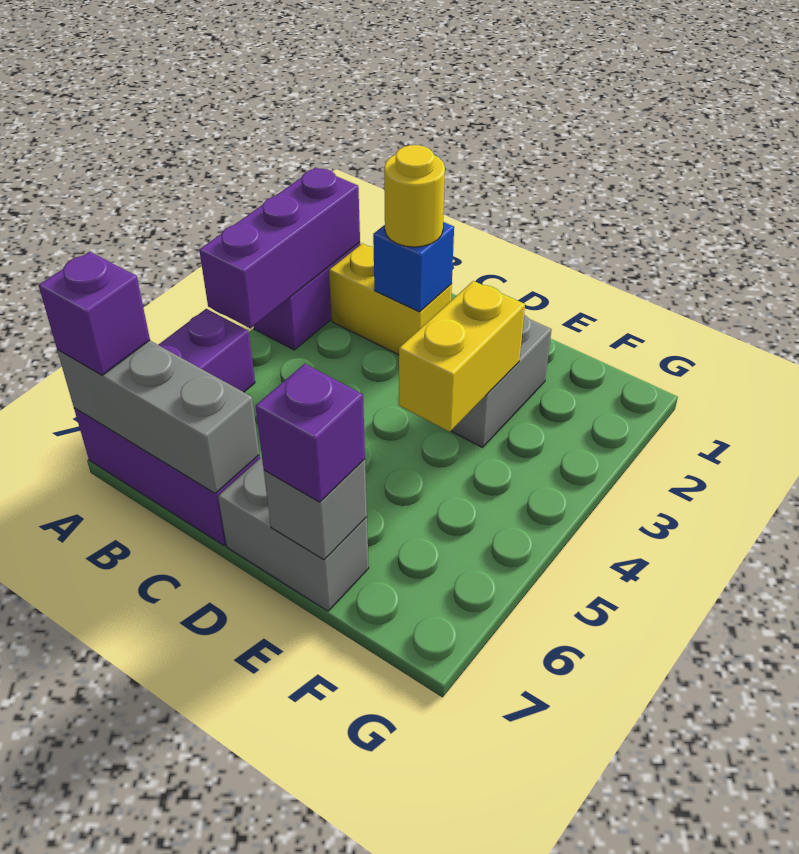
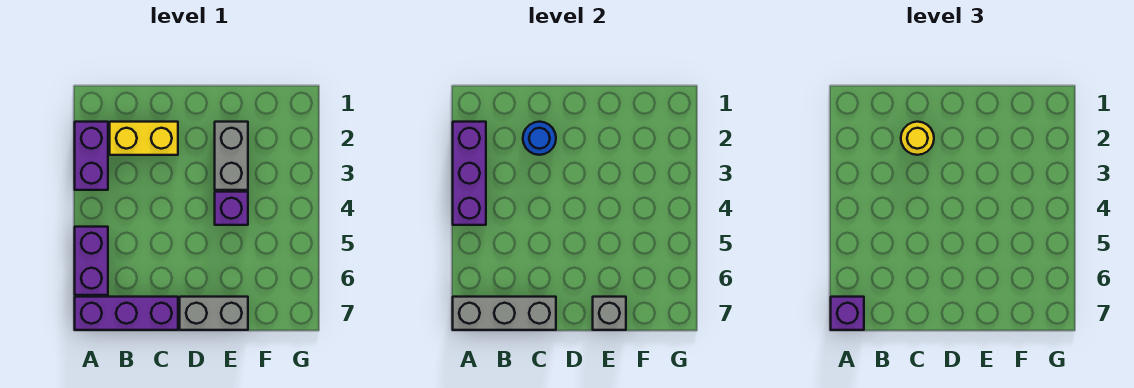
blue brick C2 level 2 -> blue round brick C2 level 2
yellow brick E3:E4 level 2 -> none
purple brick E7 level 3 -> purple brick E4 level 1

